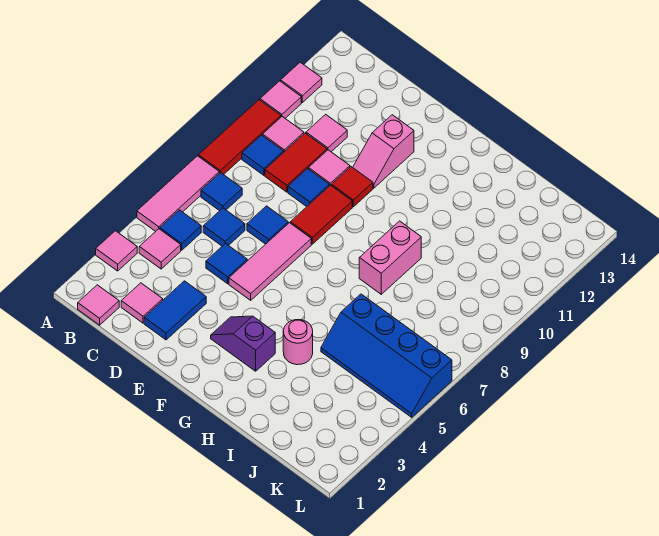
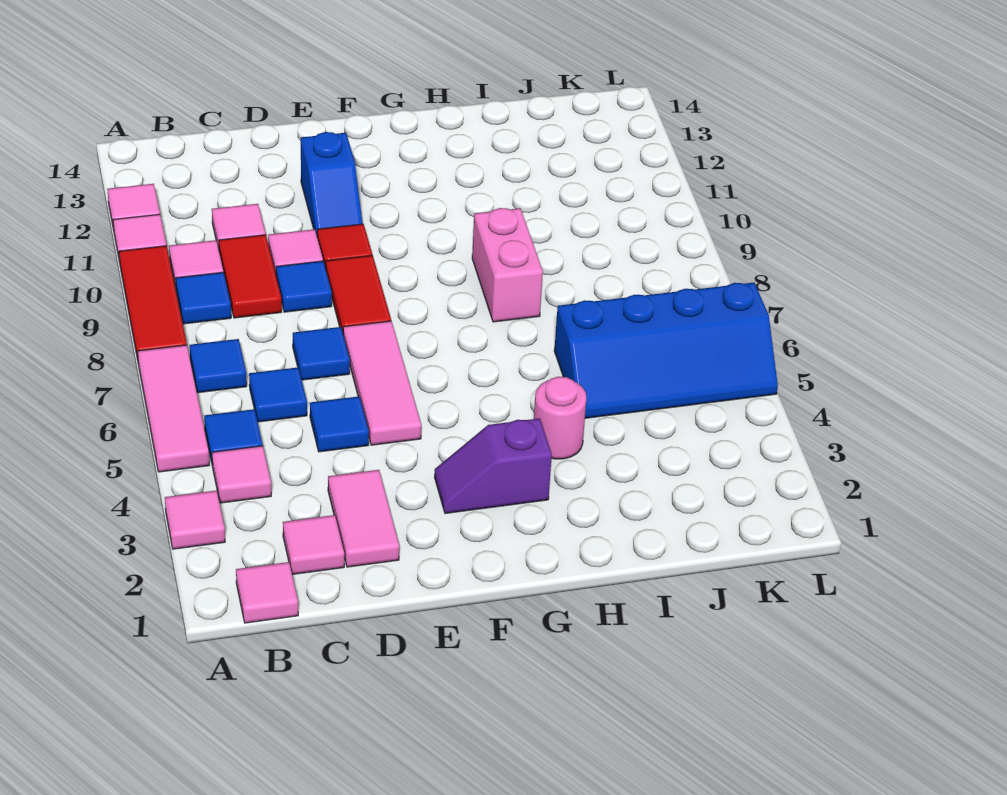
blue tile D2:D3 level 1 -> pink tile D2:D3 level 1
pink slope E11:E12 level 1 top 12 -> blue slope E11:E12 level 1 top 12

